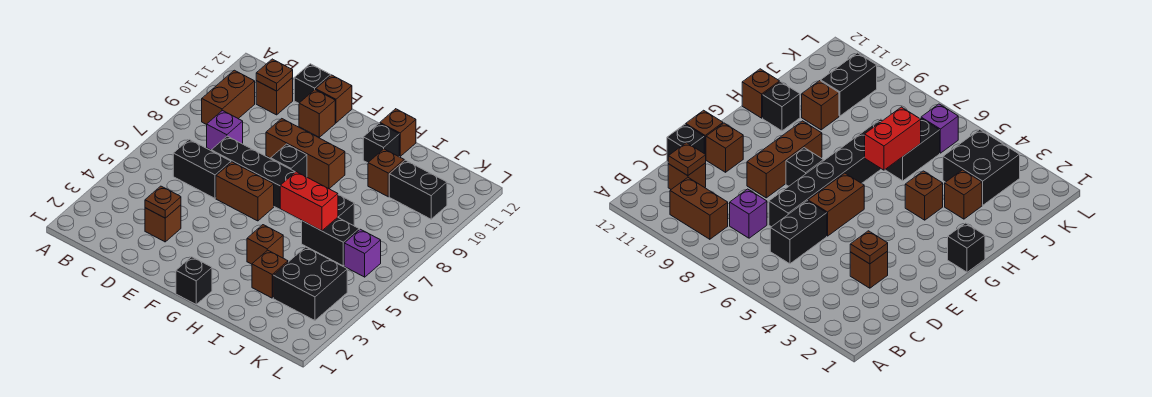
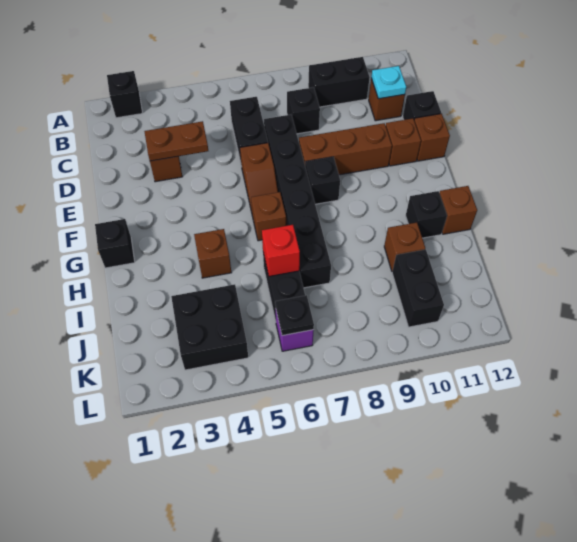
none -> black brick A2 level 1
brown brick B9:B10 level 1 -> black brick B9:B10 level 1
purple brick C8 level 1 -> black brick C8 level 1
brown plate C11 level 2 -> cyan plate C11 level 2
brown plate D3 level 2 -> brown plate D3:D4 level 2
brown brick E6:F6 level 1 -> brown slope E6:F6 level 1 top E
brown brick E9:G9 level 1 -> brown brick E8:E10 level 1
red brick H6:I6 level 2 -> red brick I6 level 2
brown brick I3 level 1 -> brown brick G6 level 1
none -> black plate K6 level 2

